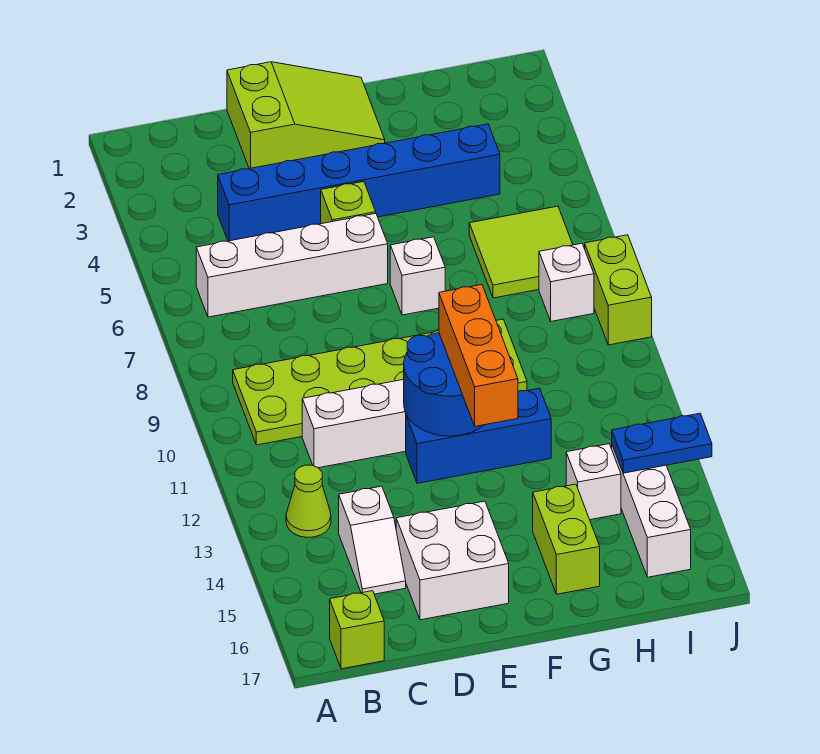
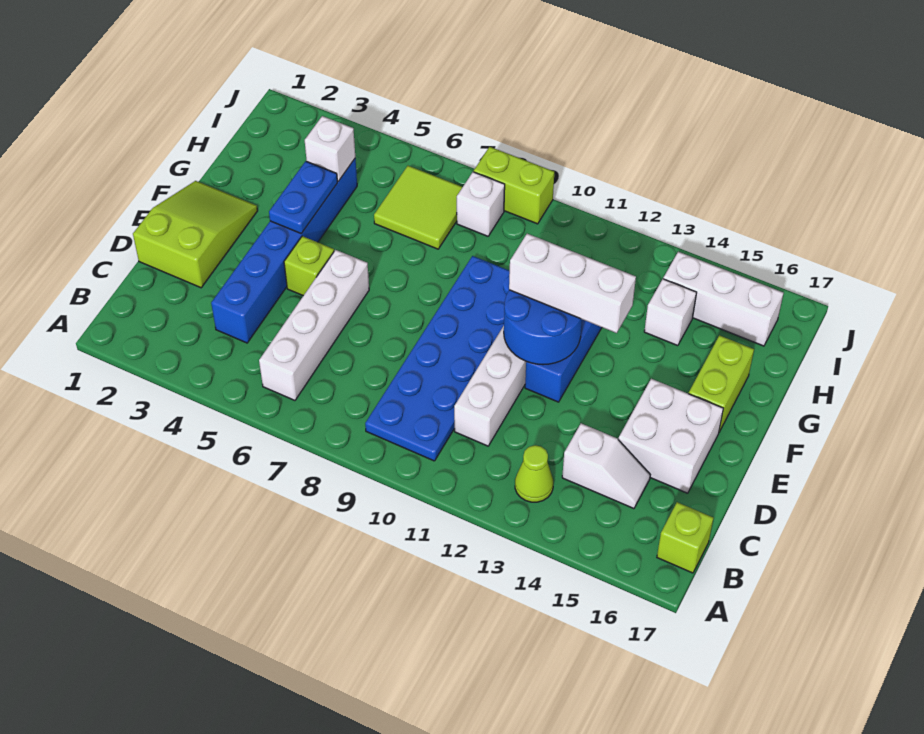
lime plate B9:G10 level 1 -> blue plate B9:G10 level 1
white brick F7 level 1 -> white brick H4 level 2
orange brick F11:F13 level 3 -> white brick F11:F13 level 3
lime brick G15:G16 level 1 -> lime brick F16:G16 level 1
blue plate I14:J14 level 2 -> blue plate F4:G4 level 2

